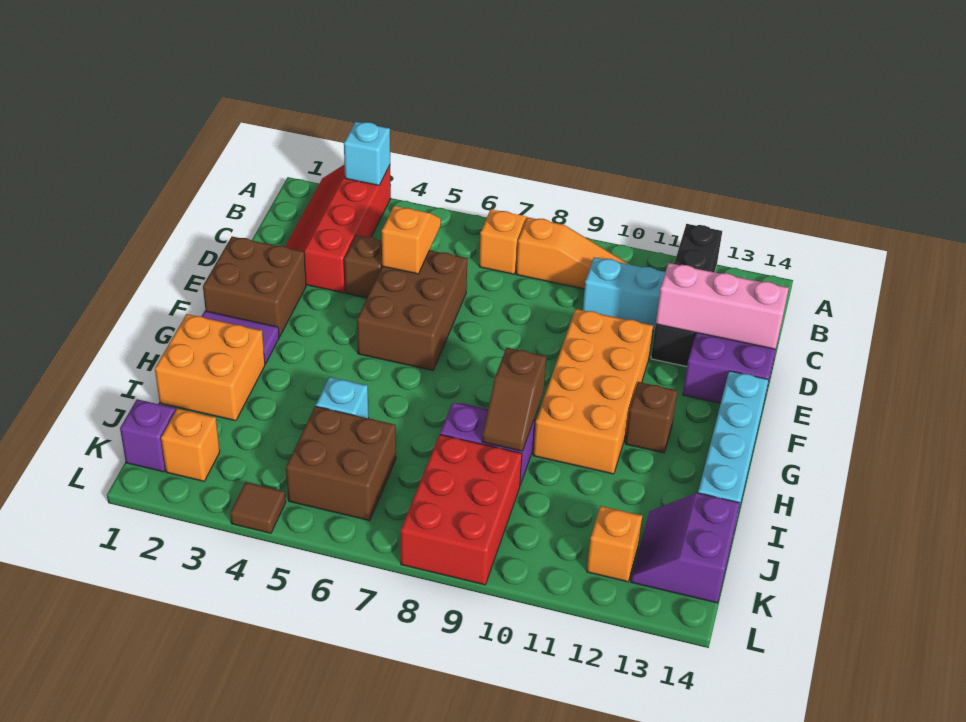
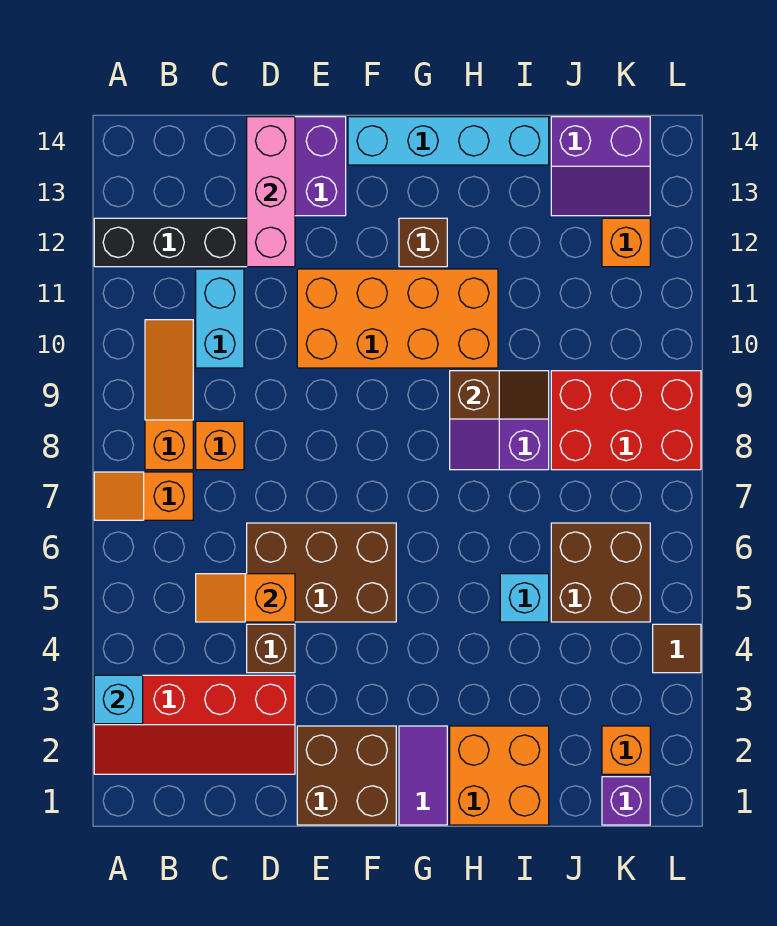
none -> orange brick C8 level 1

